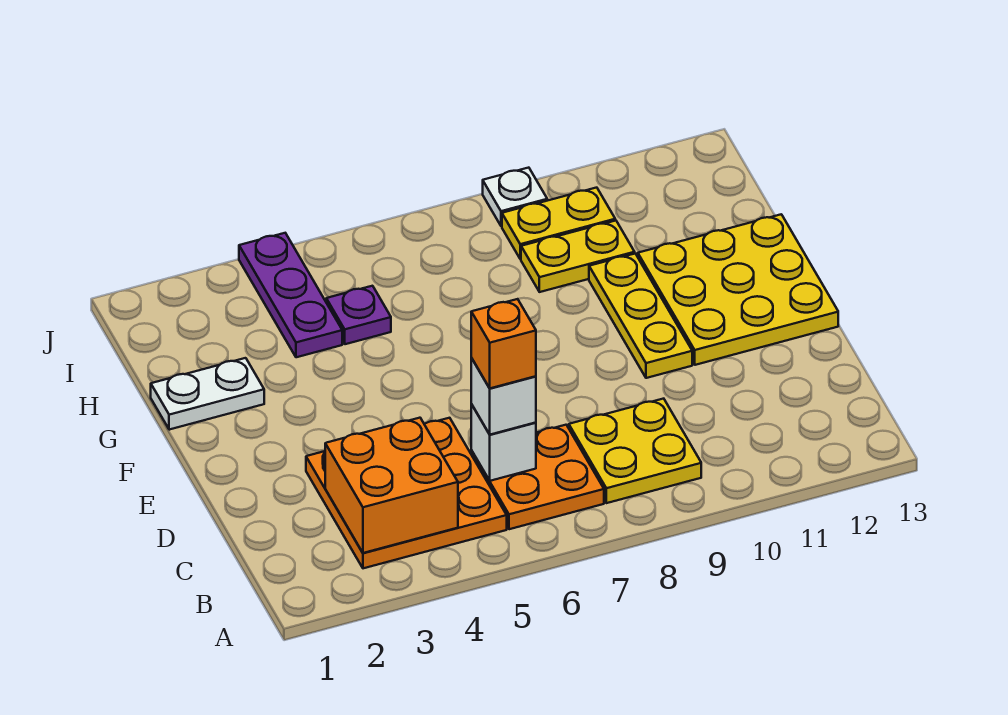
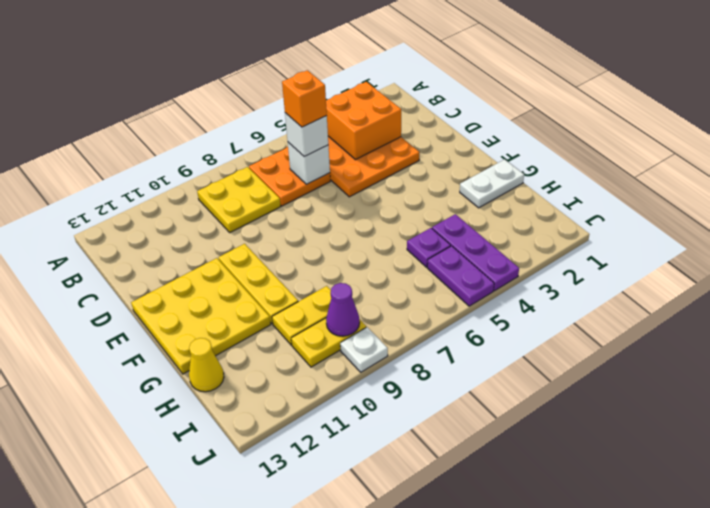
none -> yellow cone H13 level 1
none -> purple plate I5:J5 level 1
none -> purple cone I9 level 2

